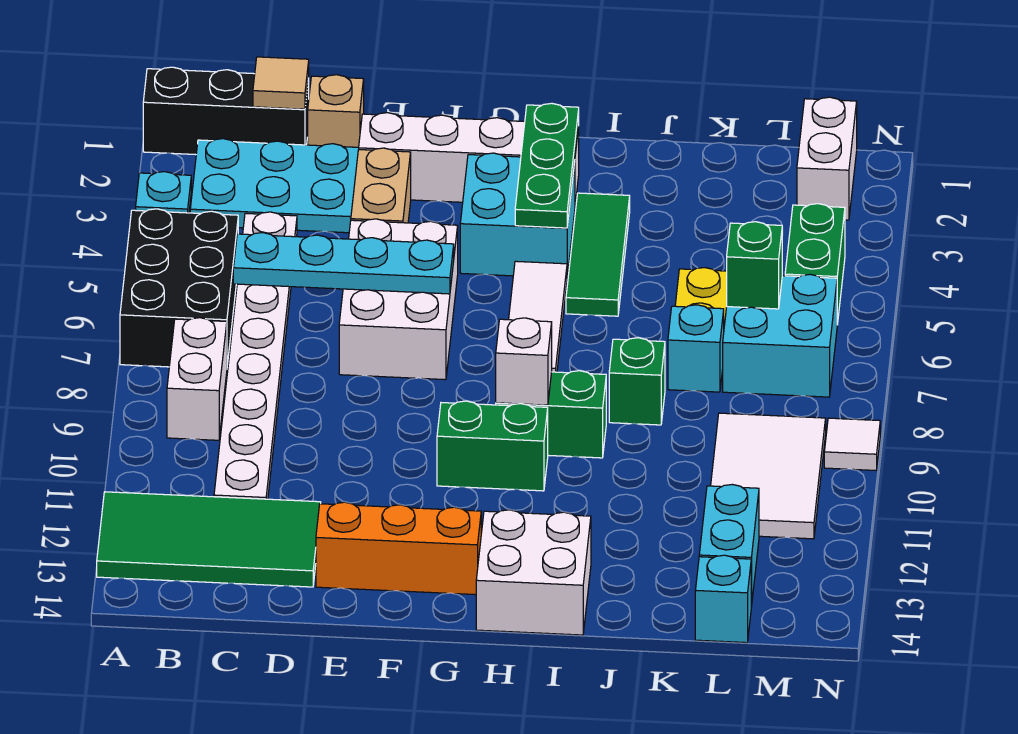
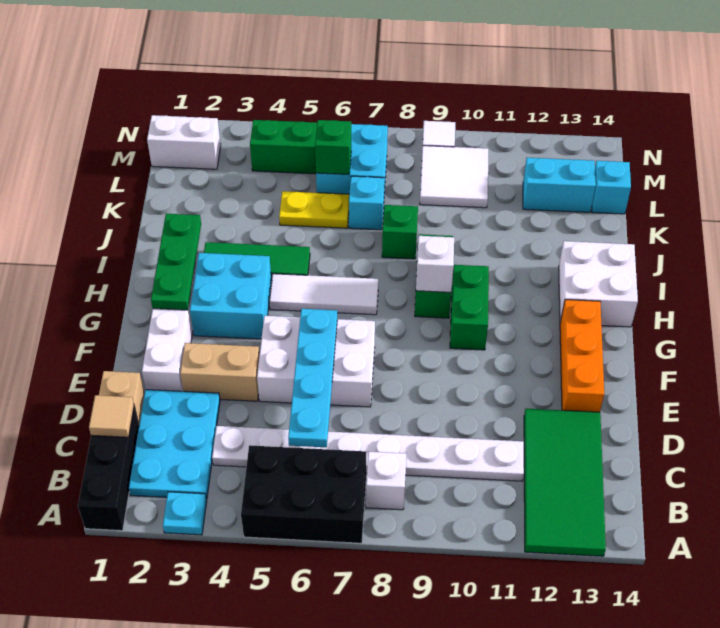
white brick B8:B9 level 1 -> white brick B8 level 1
green plate H2:H4 level 2 -> green plate G2:I2 level 2
white tile L9:M11 level 1 -> white tile L9:M10 level 1

